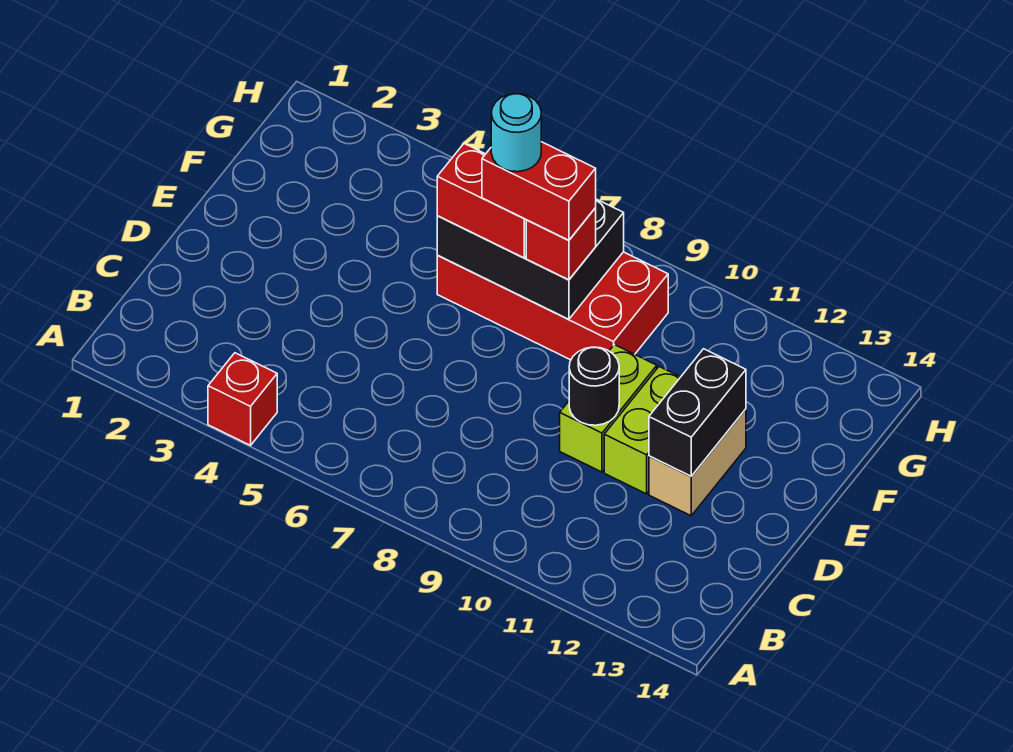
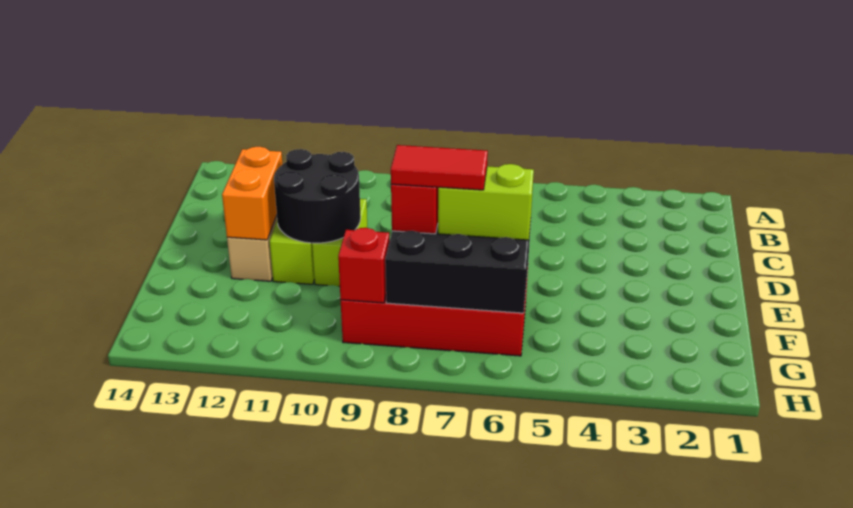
red brick A4 level 1 -> red brick G9 level 2
black round brick D10 level 2 -> black round brick D10:E11 level 2
black brick D12:E12 level 2 -> orange brick D12:E12 level 2
red brick F6:F7 level 3 -> lime brick F6:F7 level 3
red brick F7:F8 level 4 -> red tile F7:F8 level 4
cyan round brick F7 level 5 -> none

